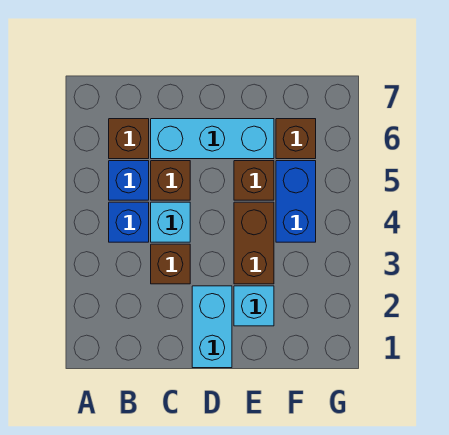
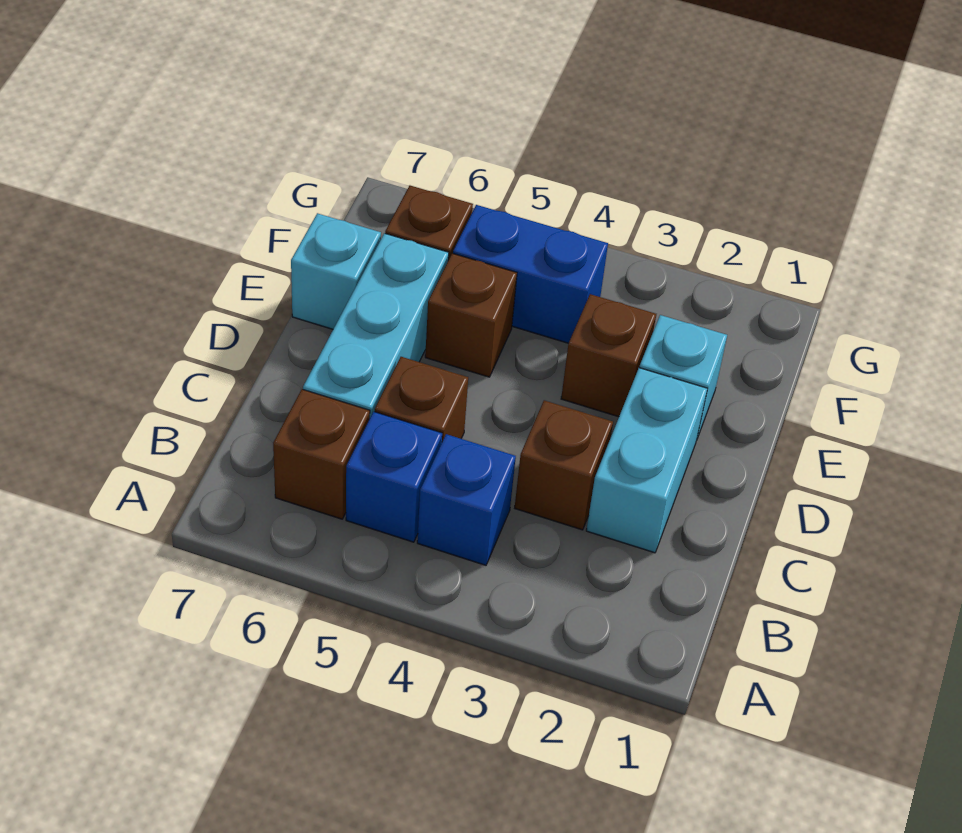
cyan brick C4 level 1 -> cyan brick E7 level 1
cyan brick D1:D2 level 1 -> cyan brick C2:D2 level 1
brown brick E3:E4 level 1 -> brown brick E3 level 1

